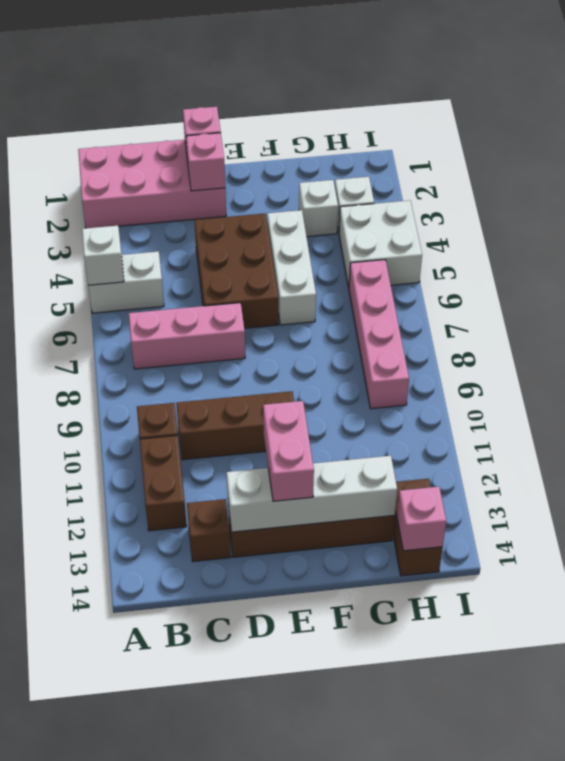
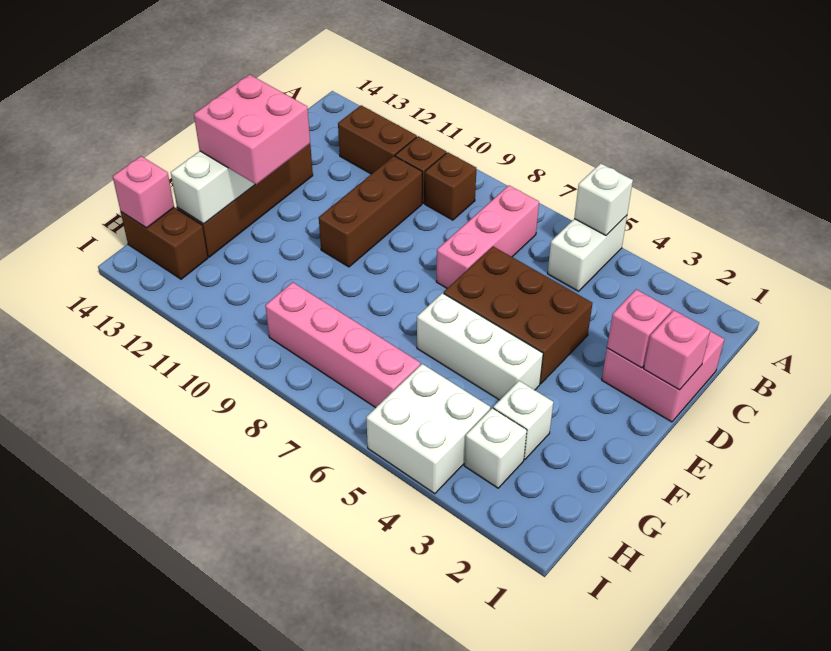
pink brick A1:D2 level 1 -> pink brick C1:D2 level 1
brown brick C13 level 1 -> brown brick B9 level 1
pink brick E12:E13 level 3 -> pink brick E12:F13 level 3

